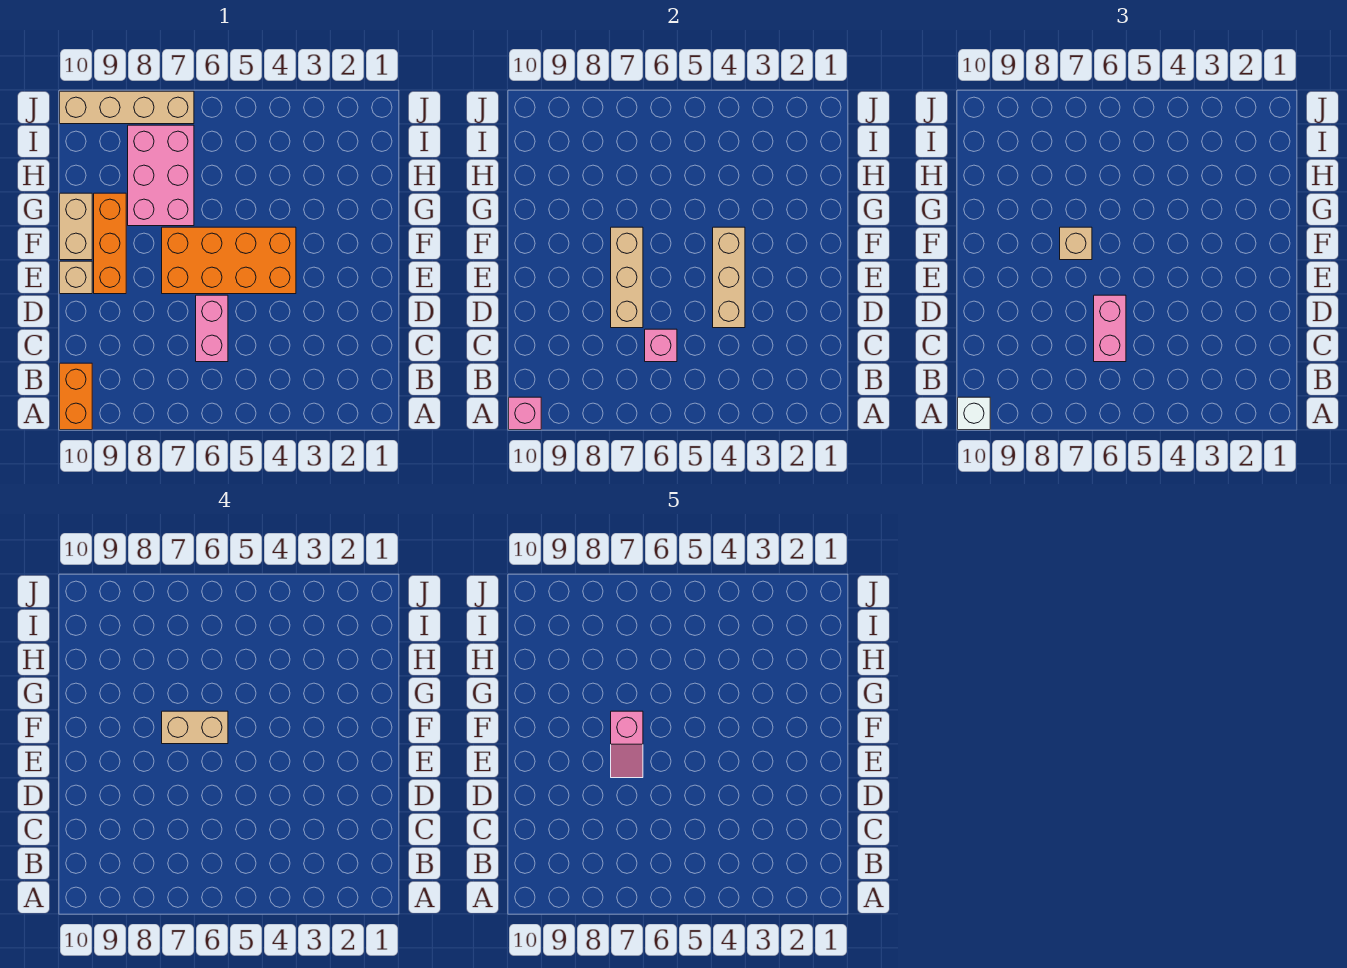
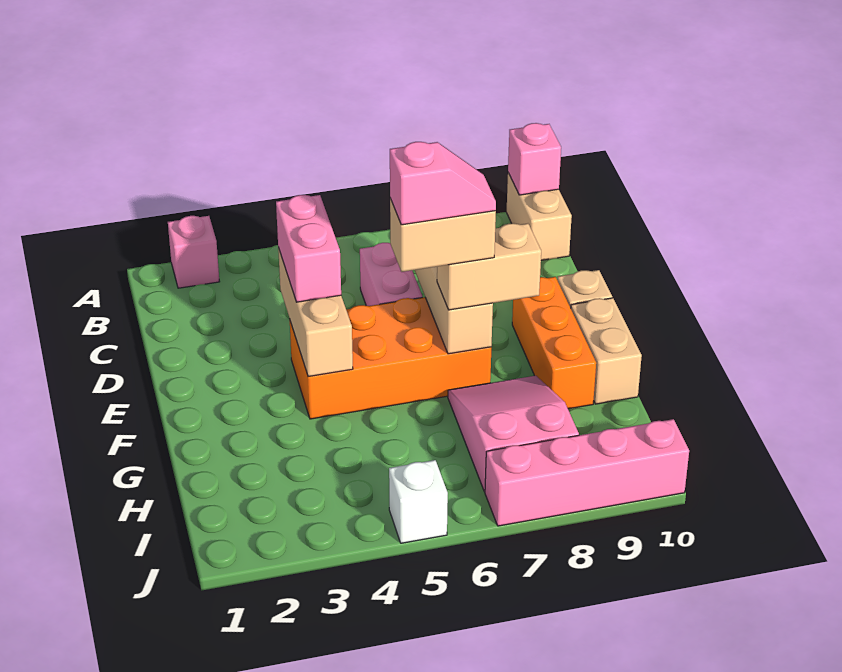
orange brick A10:B10 level 1 -> tan brick A10:B10 level 1
white brick A10 level 3 -> white brick J5 level 1
pink brick C6 level 2 -> pink brick A2 level 1
pink brick C6:D6 level 3 -> pink brick D4:E4 level 3
pink slope E7:F7 level 5 top F -> pink slope F6:F7 level 5 top 6
tan brick F7 level 3 -> tan brick F7:F8 level 3
pink brick G7:I8 level 1 -> pink slope G7:I8 level 1 top I
tan brick J7:J10 level 1 -> pink brick J7:J10 level 1

